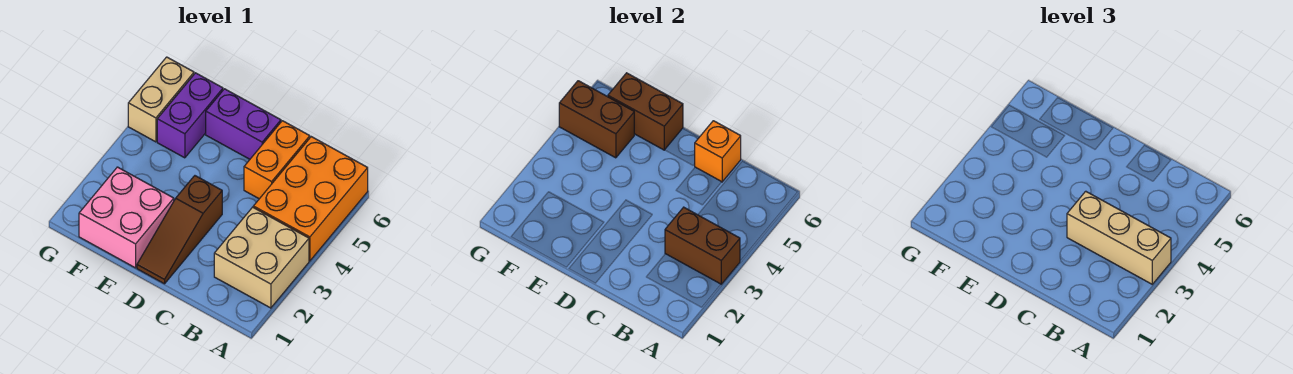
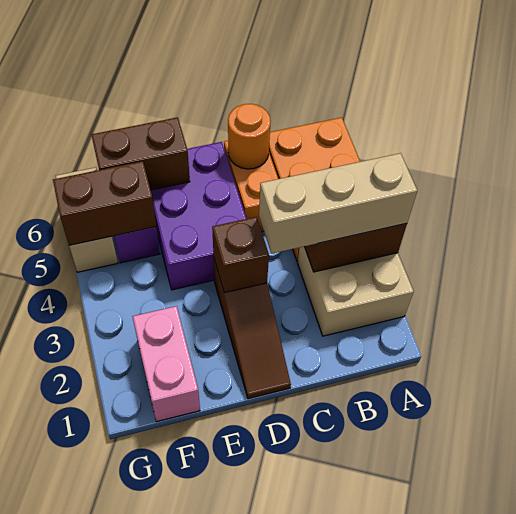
orange brick C6 level 2 -> orange round brick C6 level 2
none -> brown brick D3 level 2
purple brick D6:E6 level 1 -> purple brick D4:E6 level 1
pink brick E1:F2 level 1 -> pink brick F1:F2 level 1

